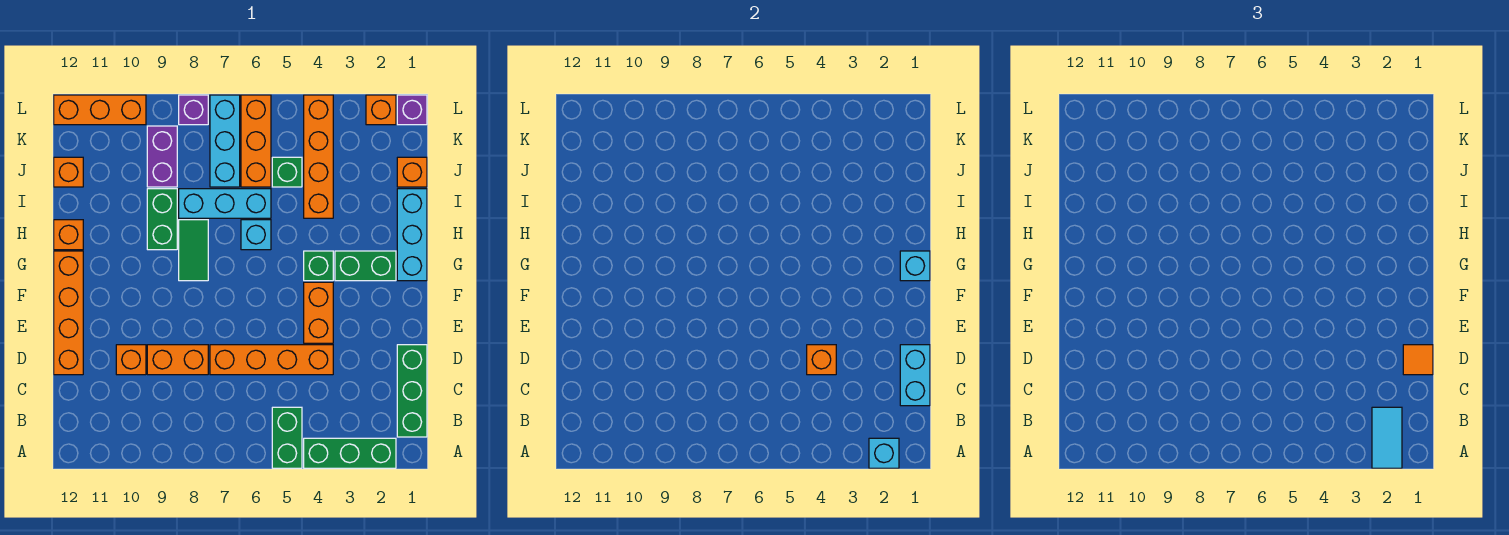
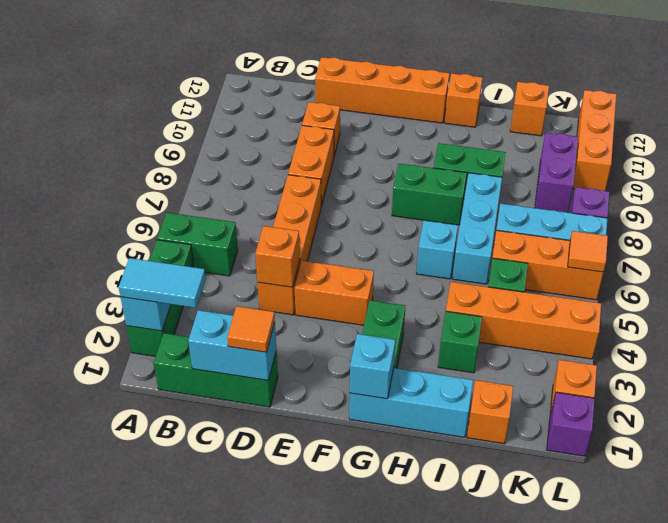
green brick G4 level 1 -> green brick I3 level 1
green tile G8:H8 level 1 -> green brick G8:H8 level 1
purple brick J9:K9 level 1 -> purple brick K9:K10 level 1
none -> orange tile L6 level 2

